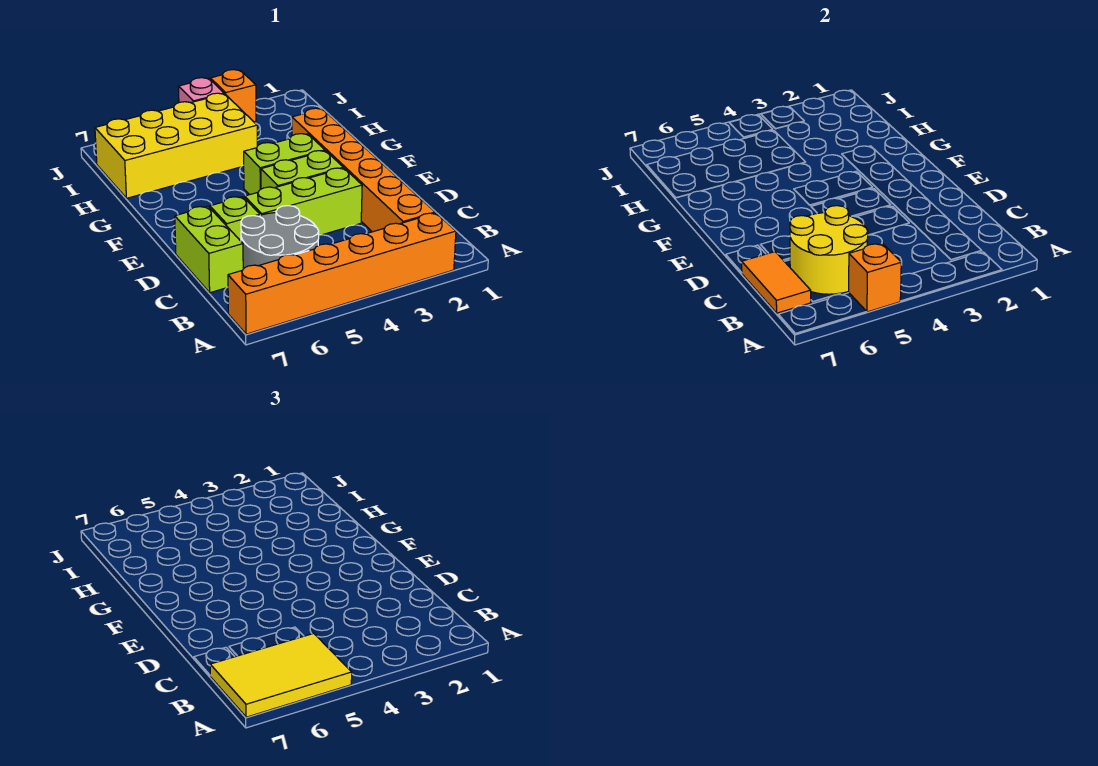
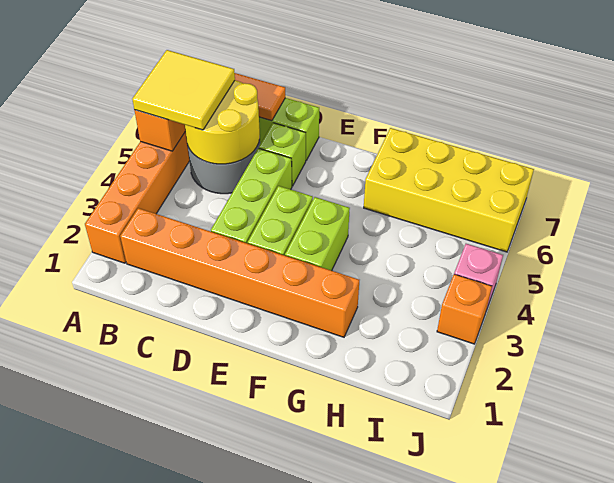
yellow tile A5:B7 level 3 -> yellow tile A5:B6 level 3
yellow brick H4:I7 level 1 -> yellow brick G6:J7 level 1

